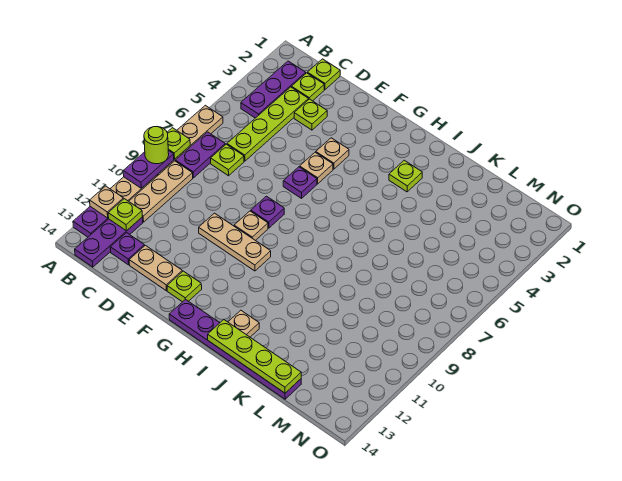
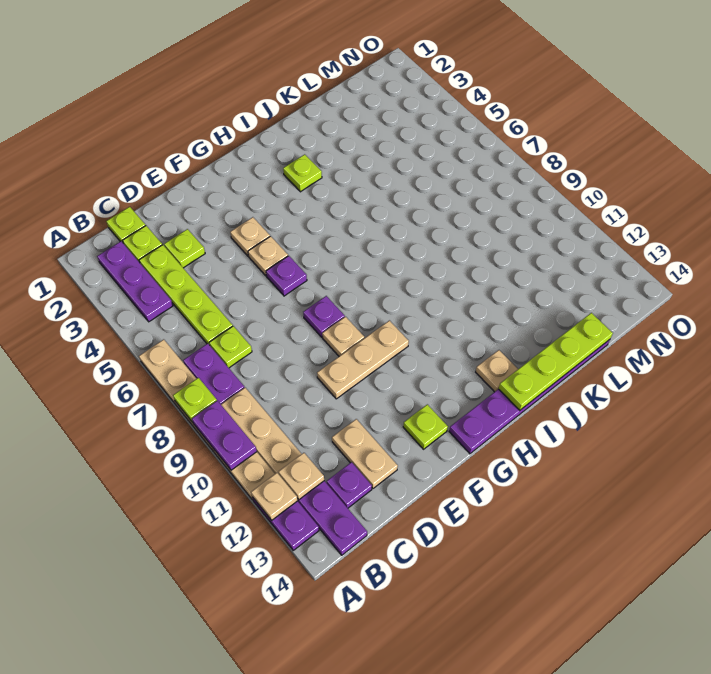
lime round brick A9 level 3 -> none
lime plate B12 level 2 -> tan plate B12 level 2
tan plate D13:E13 level 1 -> tan plate D12:D13 level 1

